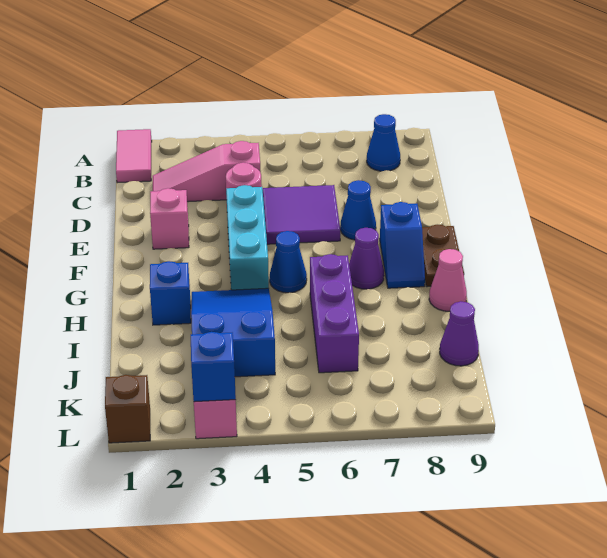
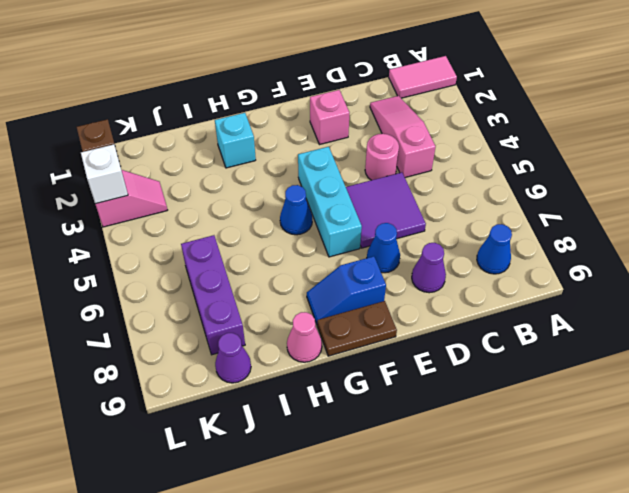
cyan brick E4:G4 level 1 -> cyan brick F4:F6 level 1
purple cone G7 level 1 -> purple cone D8 level 1
blue brick H2 level 1 -> cyan brick H2 level 1
blue slope H3:J4 level 1 top J -> none
purple brick H6:J6 level 1 -> purple brick J6:J8 level 1
blue brick L3 level 2 -> white brick L3 level 2

